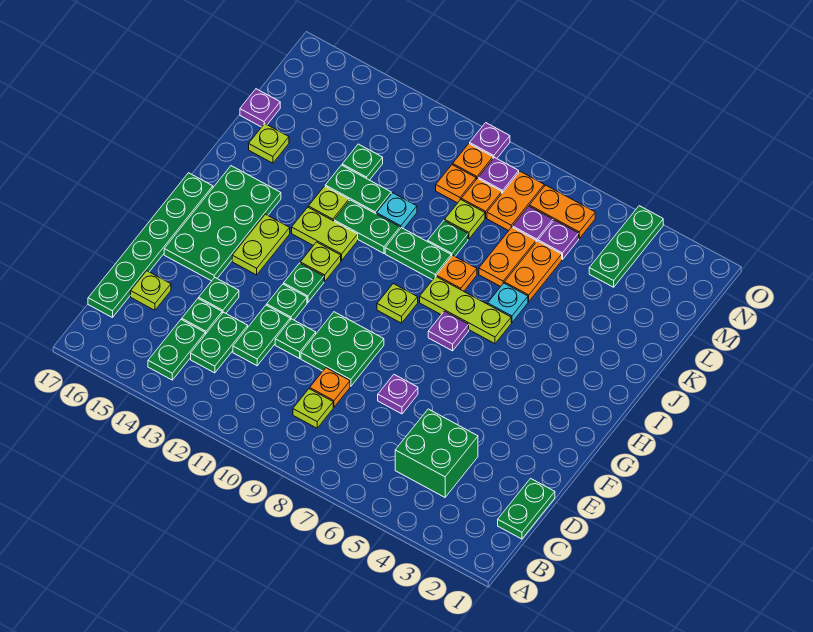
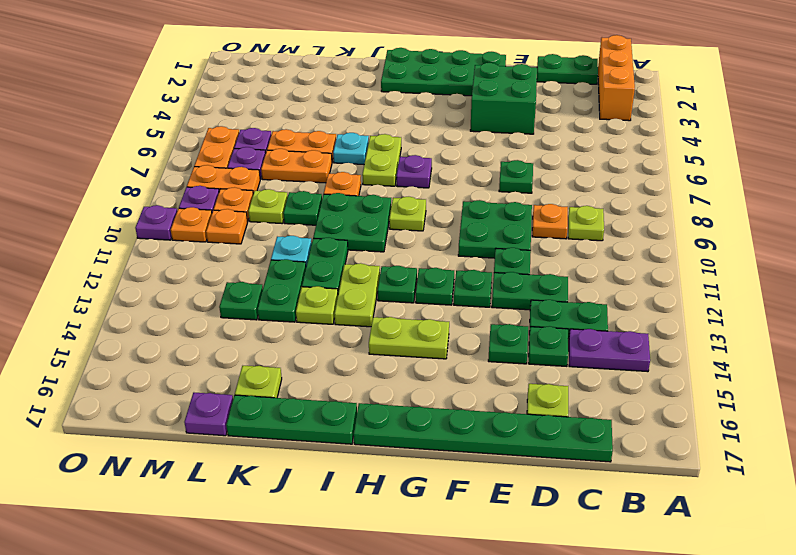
none -> orange brick B1:B3 level 1
green plate B14:C14 level 1 -> purple plate B14:C14 level 1
green brick C4:D5 level 1 -> green brick E3:F4 level 1
purple plate E7 level 1 -> green plate E7 level 1
green plate F15:I16 level 1 -> green plate F1:I2 level 1
lime plate H12 level 1 -> green plate H12 level 1
lime plate I6:I8 level 1 -> lime plate I6:I7 level 1
green plate J9:J10 level 1 -> green plate I9:J10 level 1
green plate M4:O4 level 1 -> green plate I17:K17 level 1

